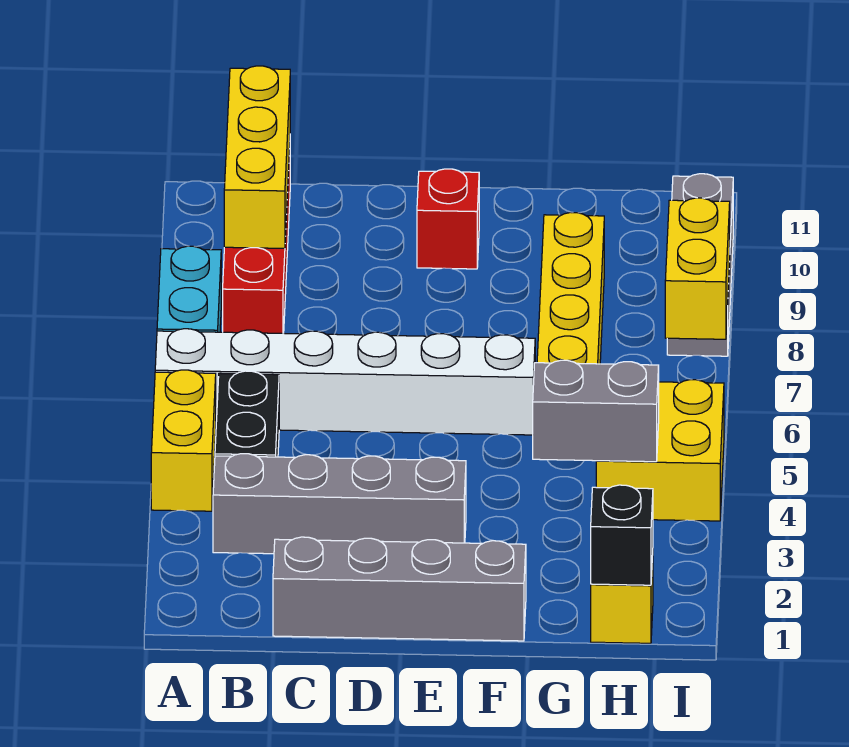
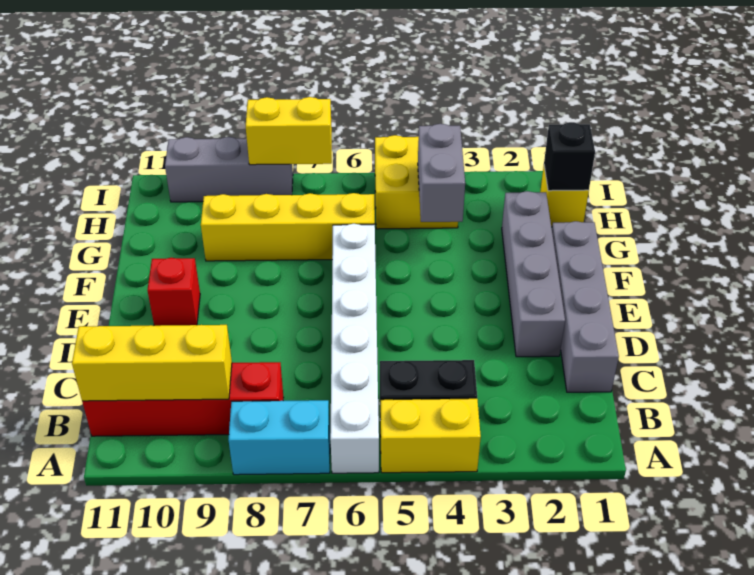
grey brick B3:E3 level 1 -> grey brick D2:G2 level 1

